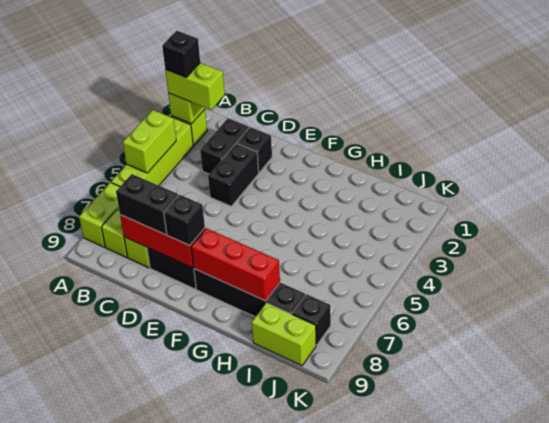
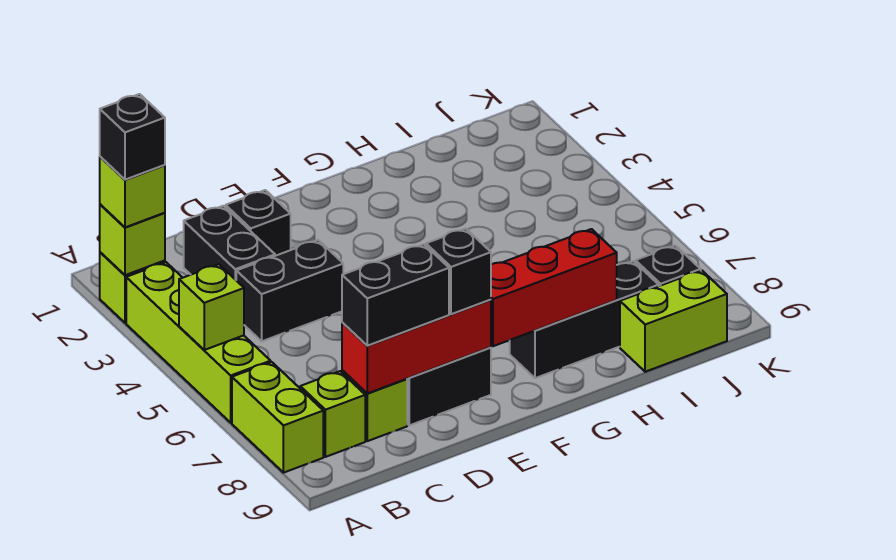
lime brick A2:B2 level 3 -> lime brick A2 level 3
lime brick A4:A5 level 2 -> lime brick A5 level 2
black brick D3:D4 level 1 -> black brick C4:D4 level 1
black brick F8:I8 level 1 -> black brick G8:I8 level 1

